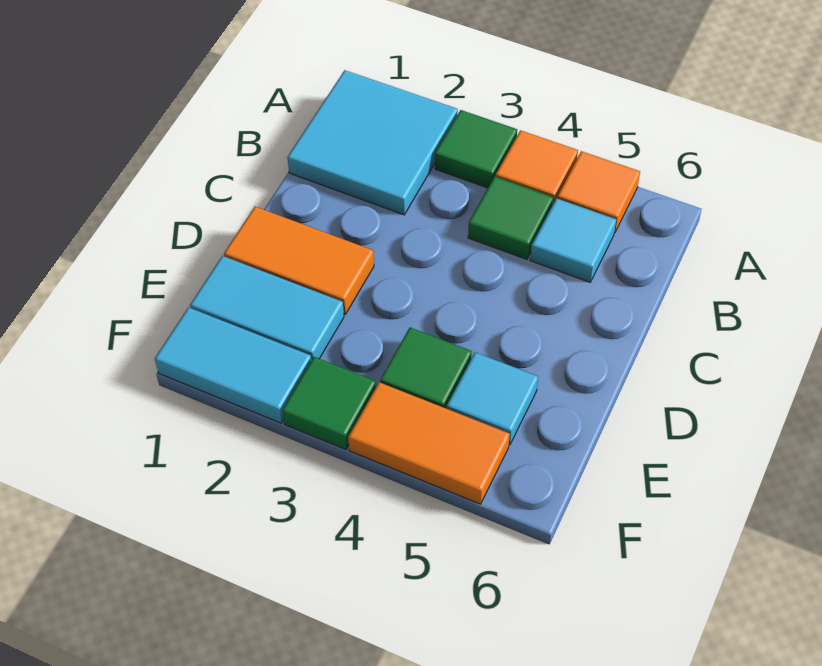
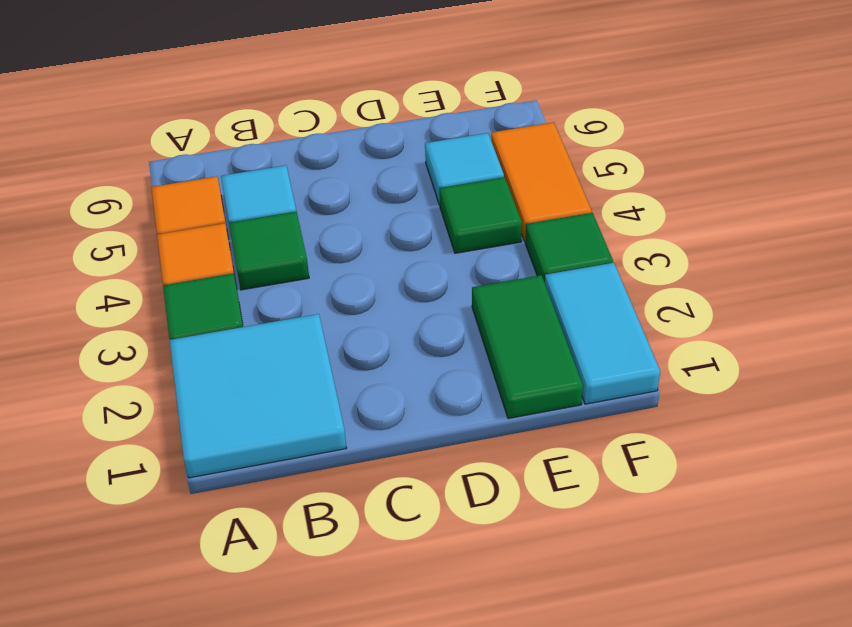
orange tile D1:D2 level 1 -> none
cyan tile E1:E2 level 1 -> green tile E1:E2 level 1

